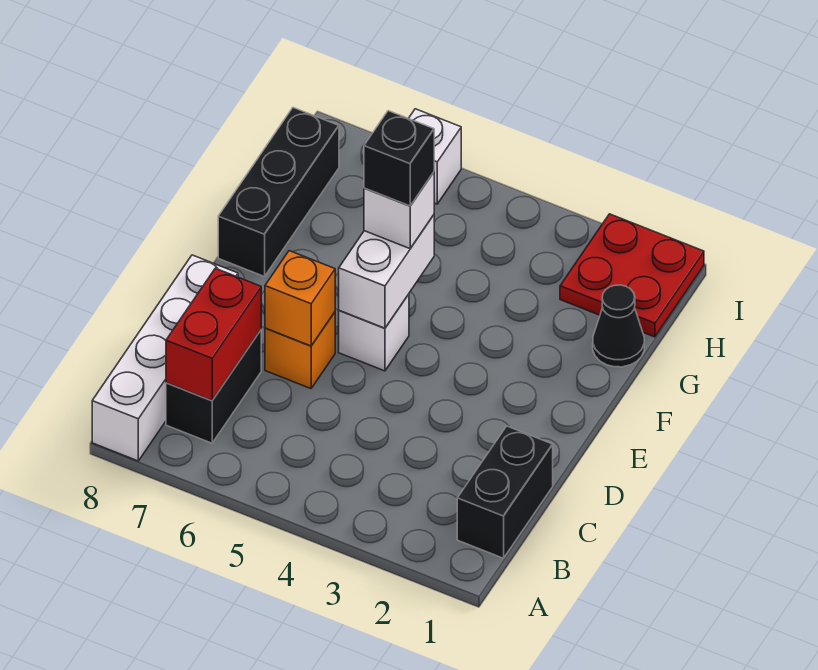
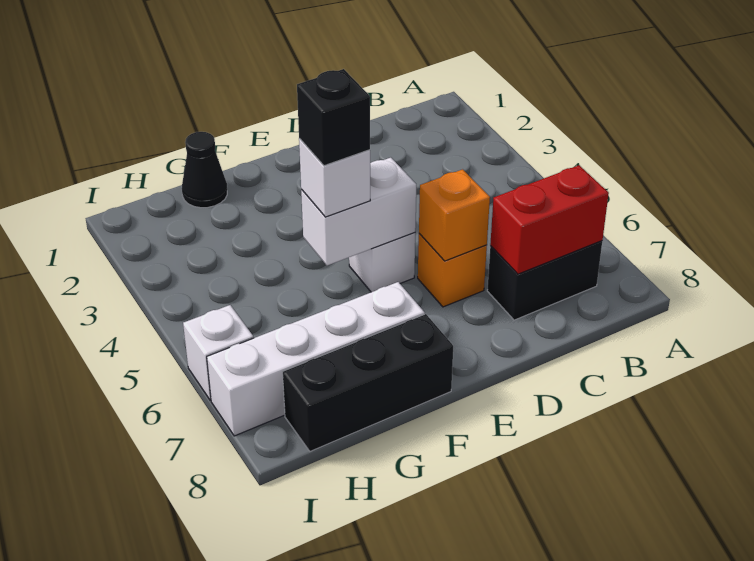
white brick A8:D8 level 1 -> white brick F7:I7 level 1
black brick B1:C1 level 1 -> none
red plate H1:I2 level 1 -> none

